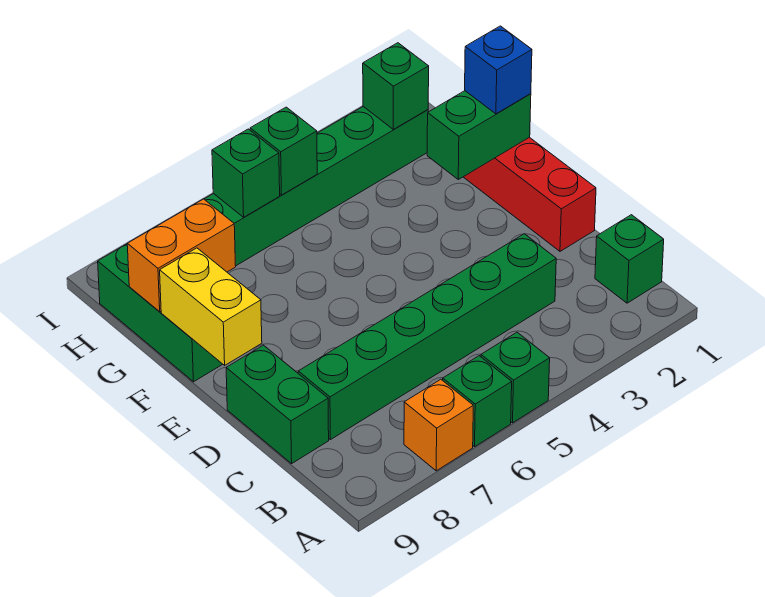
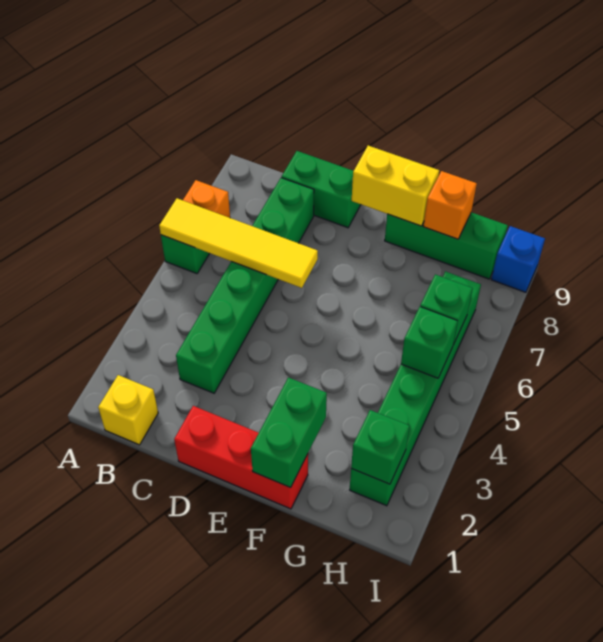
green brick A5 level 1 -> none
none -> yellow tile A6:D6 level 2
green brick B1 level 1 -> yellow brick B1 level 1
blue brick F1 level 3 -> blue brick I9 level 1
orange brick G8:G9 level 2 -> orange brick G9 level 2

